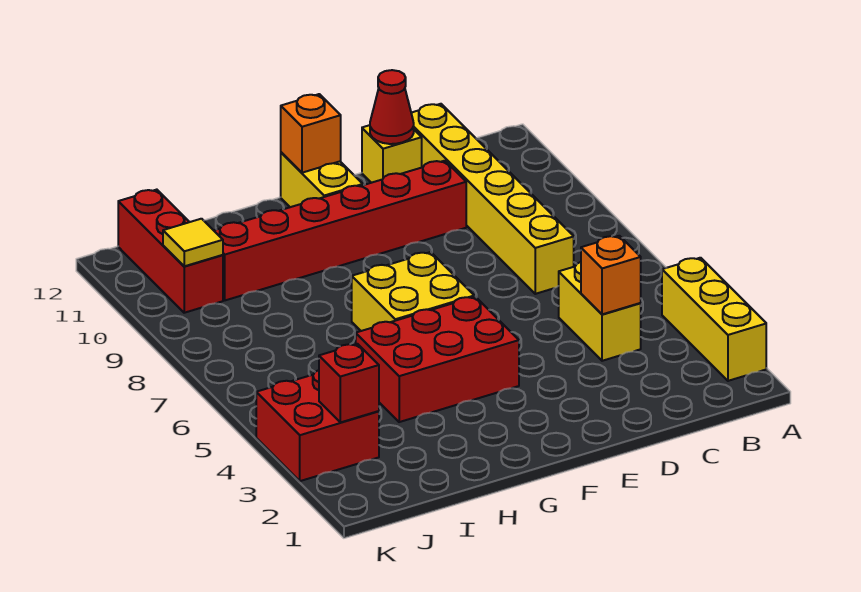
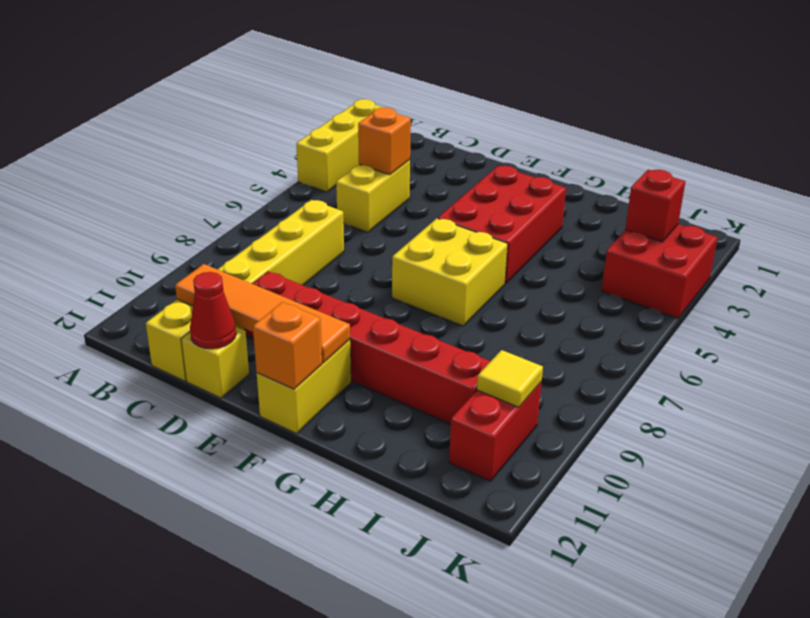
none -> orange tile C11:F11 level 2
red brick F4:H5 level 1 -> red brick F3:G5 level 1
red brick J10:J12 level 1 -> red brick J10:J11 level 1

